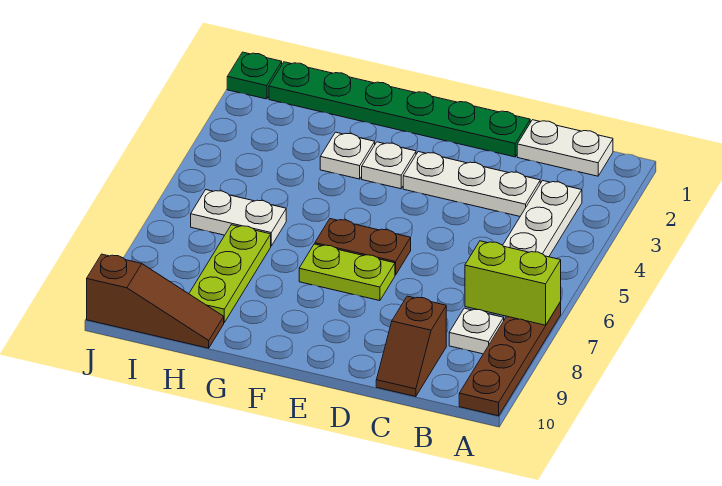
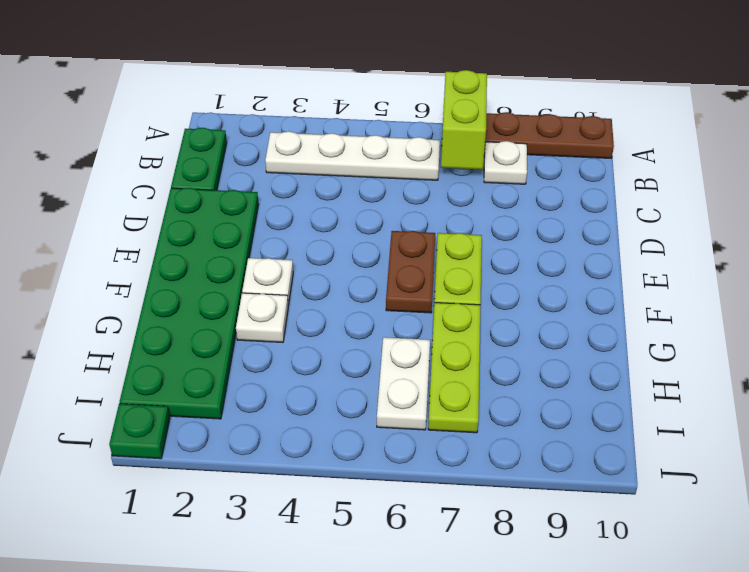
white plate B1:C1 level 1 -> green plate B1:C1 level 1
white plate C3:E3 level 1 -> none
brown slope C9:C10 level 1 top 9 -> none
green plate D1:I1 level 1 -> green plate D1:I2 level 1
lime plate H7:H9 level 1 -> lime plate G7:I7 level 1
brown slope H10:J10 level 1 top J -> none

